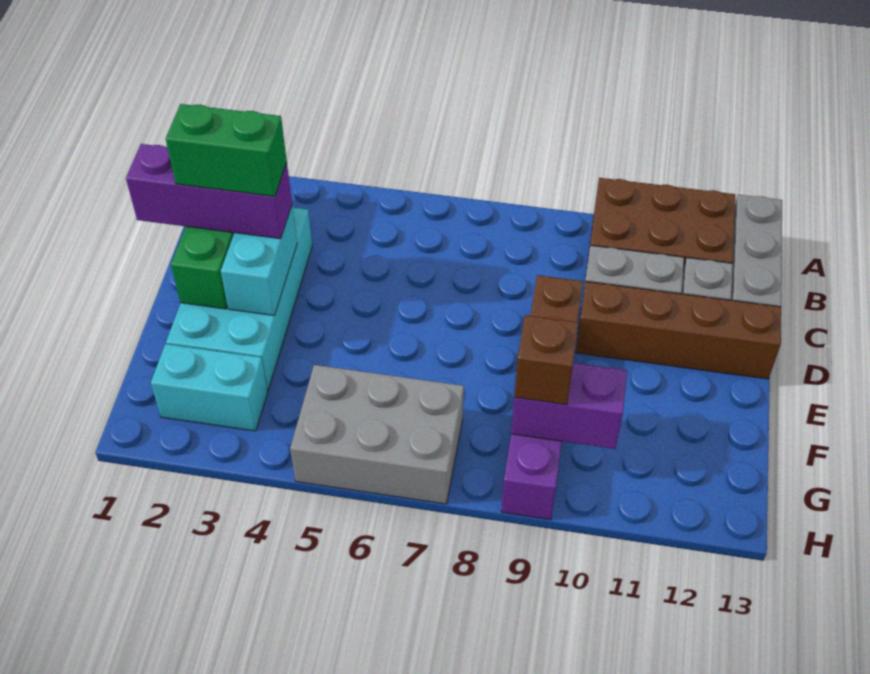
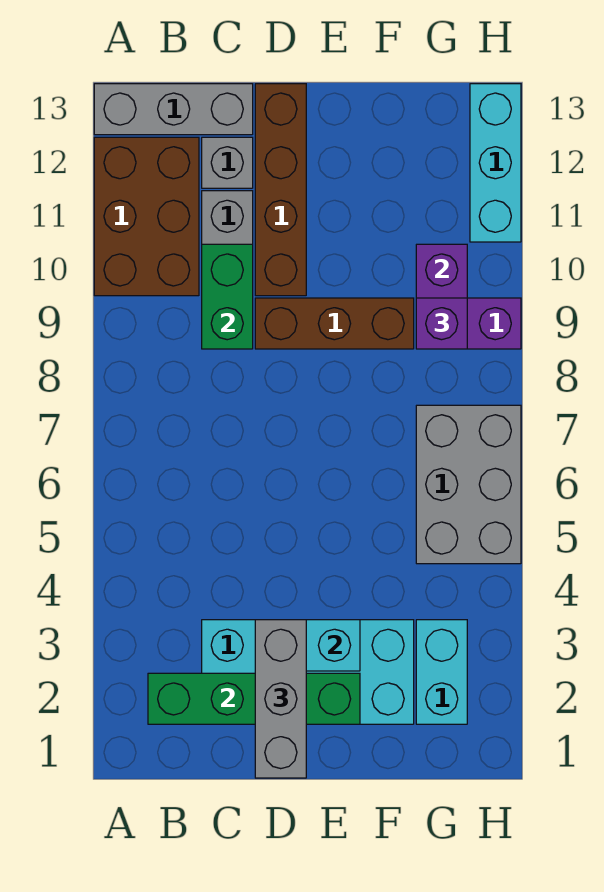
purple brick D1:D3 level 3 -> grey brick D1:D3 level 3
green brick D2:D3 level 4 -> green brick C9:C10 level 2
brown brick G9 level 3 -> purple brick G9 level 3
none -> cyan brick H11:H13 level 1

